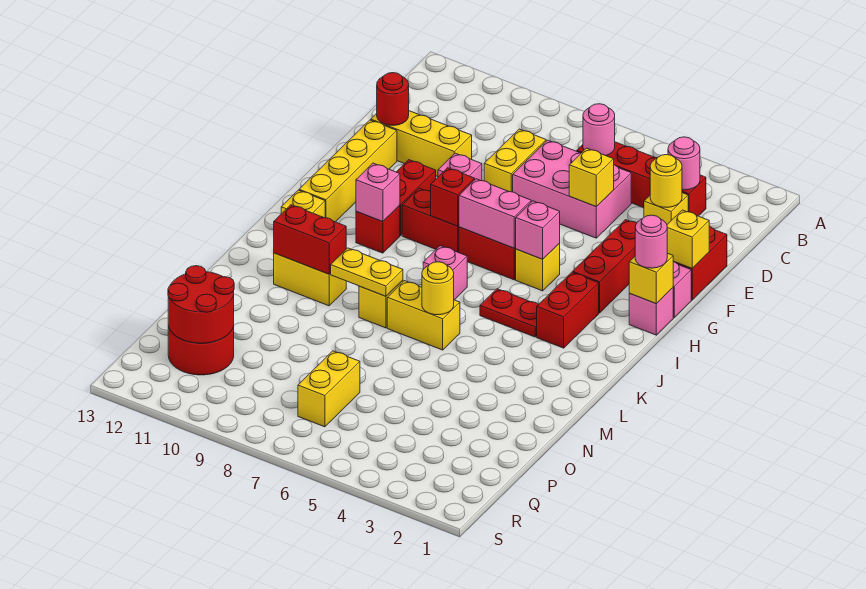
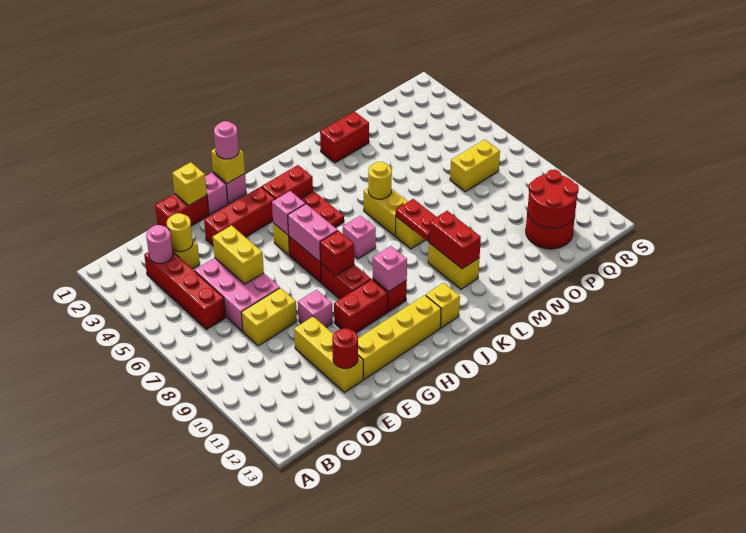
pink round brick C6 level 2 -> none
yellow brick E5 level 2 -> yellow brick E5:E6 level 2
yellow plate L8:L9 level 2 -> red plate L8:L9 level 2
none -> red brick M2:N2 level 1

